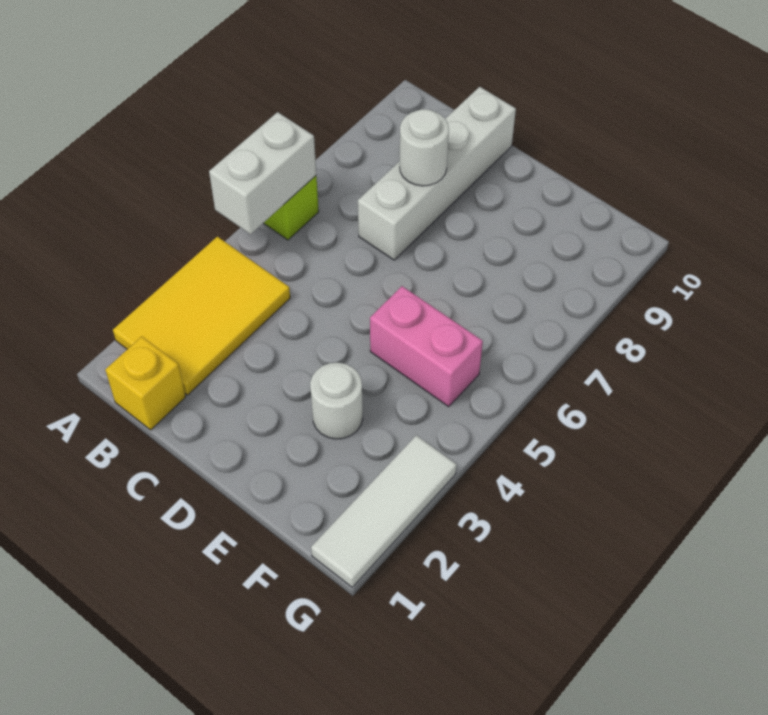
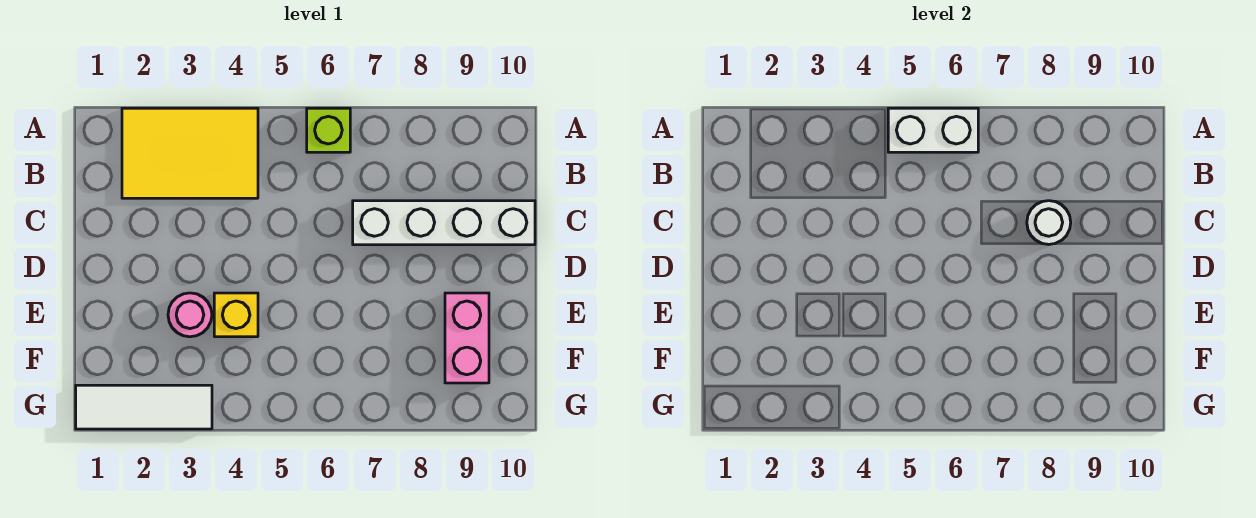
yellow brick B1 level 1 -> yellow brick E4 level 1
white round brick E3 level 1 -> pink round brick E3 level 1
pink brick E5:F5 level 1 -> pink brick E9:F9 level 1

